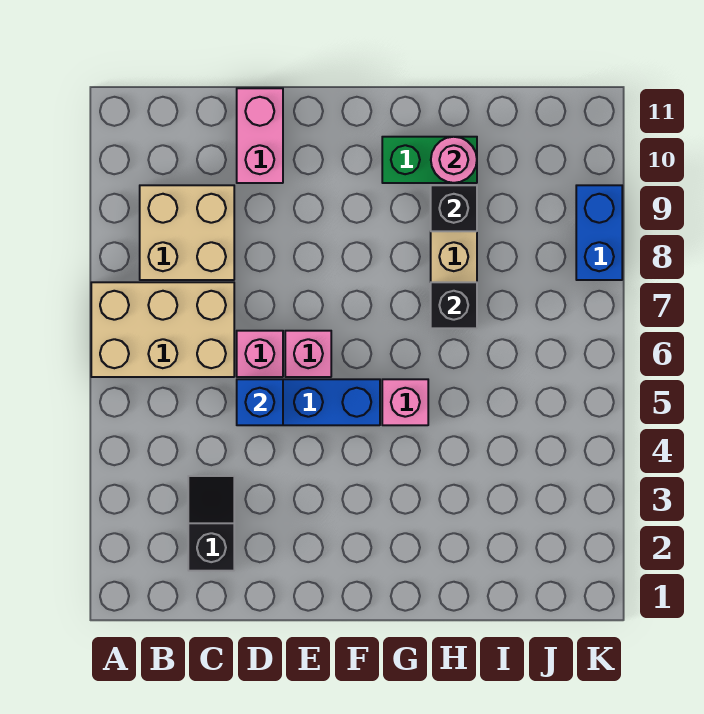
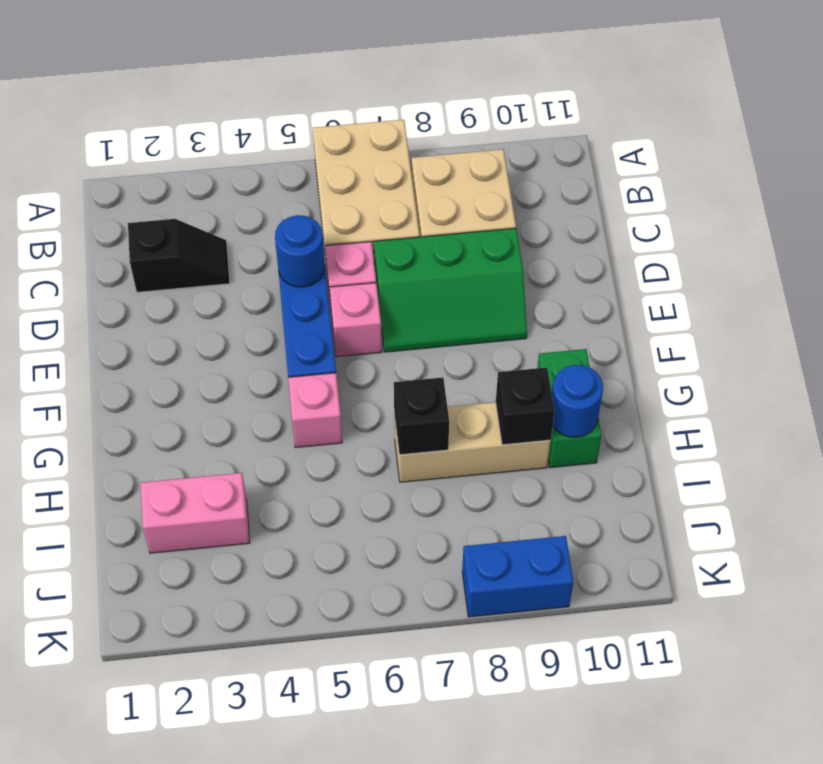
blue brick D5 level 2 -> blue round brick D5 level 2
none -> green slope D7:E9 level 1 top D
pink brick D10:D11 level 1 -> pink brick I2:I3 level 1
pink round brick H10 level 2 -> blue round brick H10 level 2

